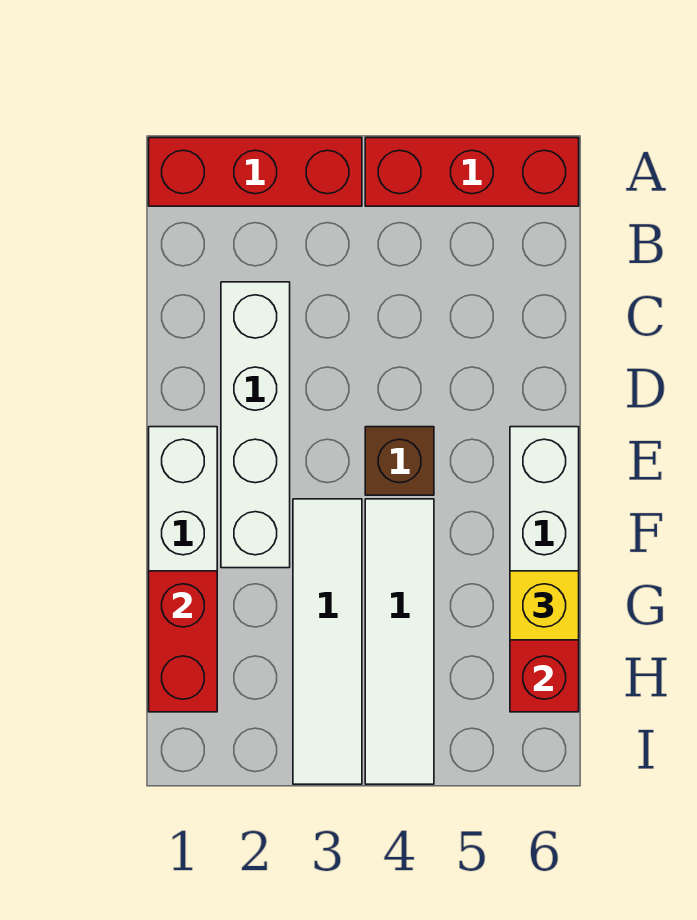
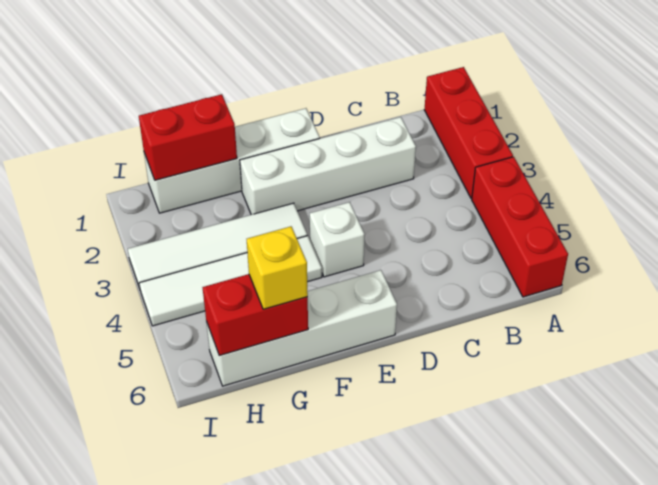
brown brick E4 level 1 -> white brick E4 level 1

